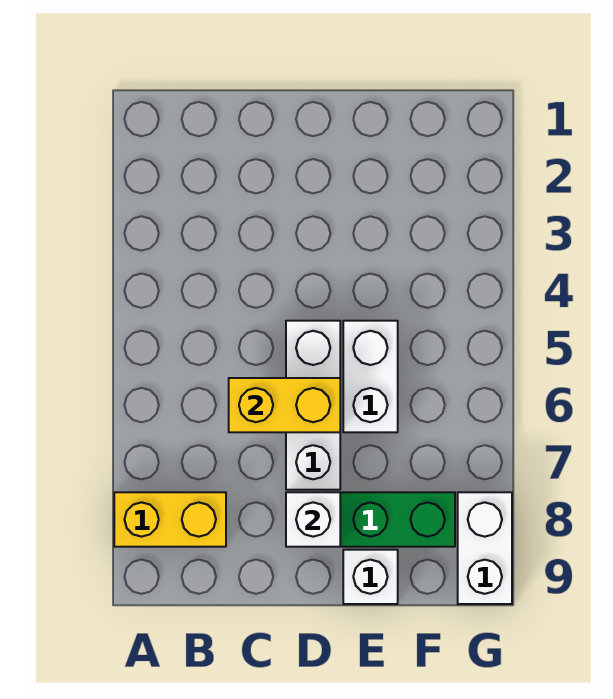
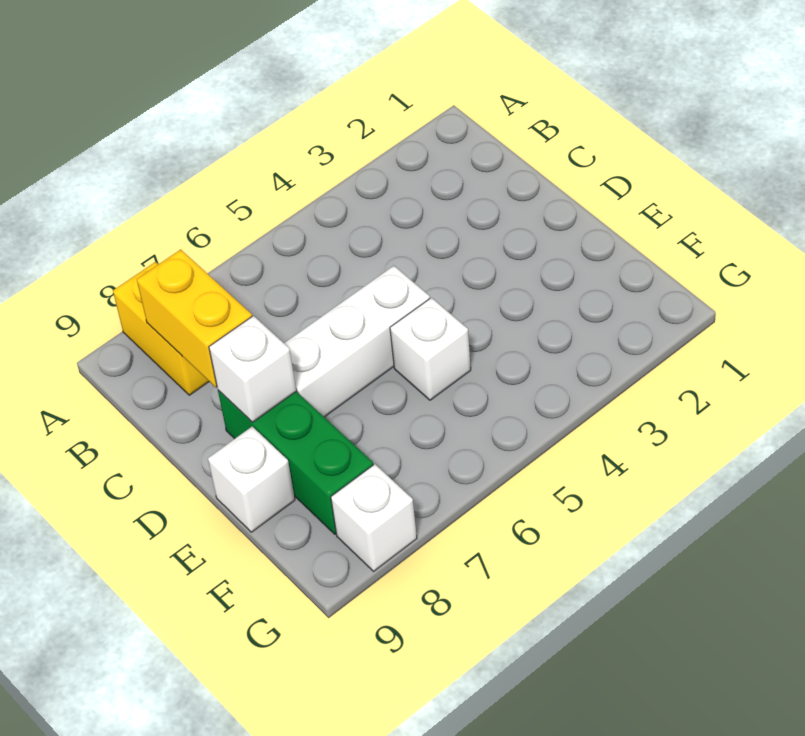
yellow brick C6:D6 level 2 -> yellow brick B8:C8 level 2
white brick E5:E6 level 1 -> white brick E5 level 1
white brick G8:G9 level 1 -> white brick G8 level 1

